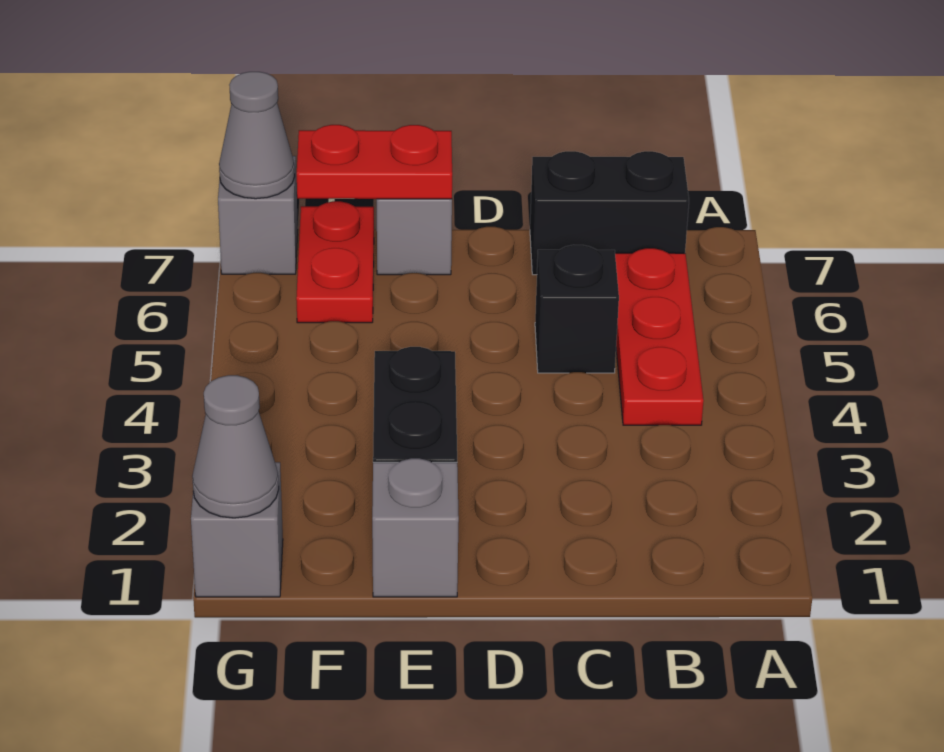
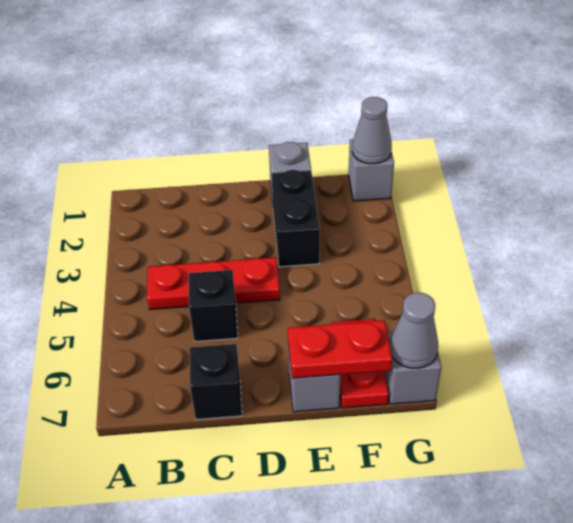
red plate B4:B6 level 1 -> red plate B4:D4 level 1
black brick B7:C7 level 1 -> black brick C7 level 1

